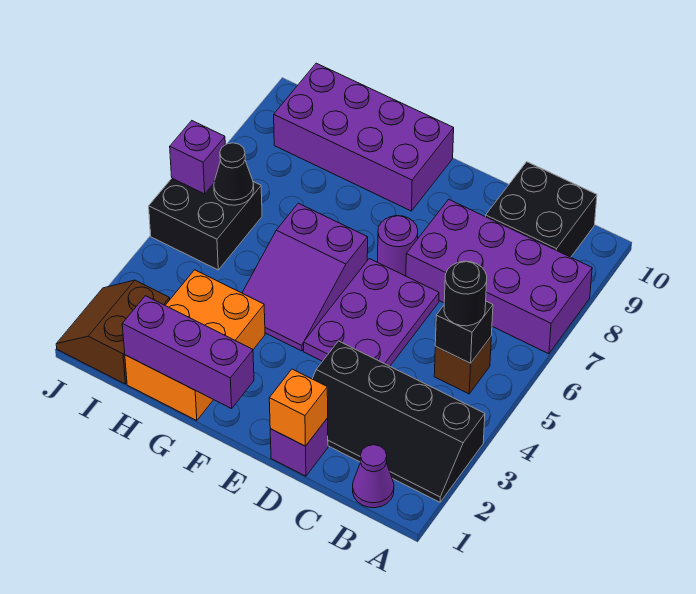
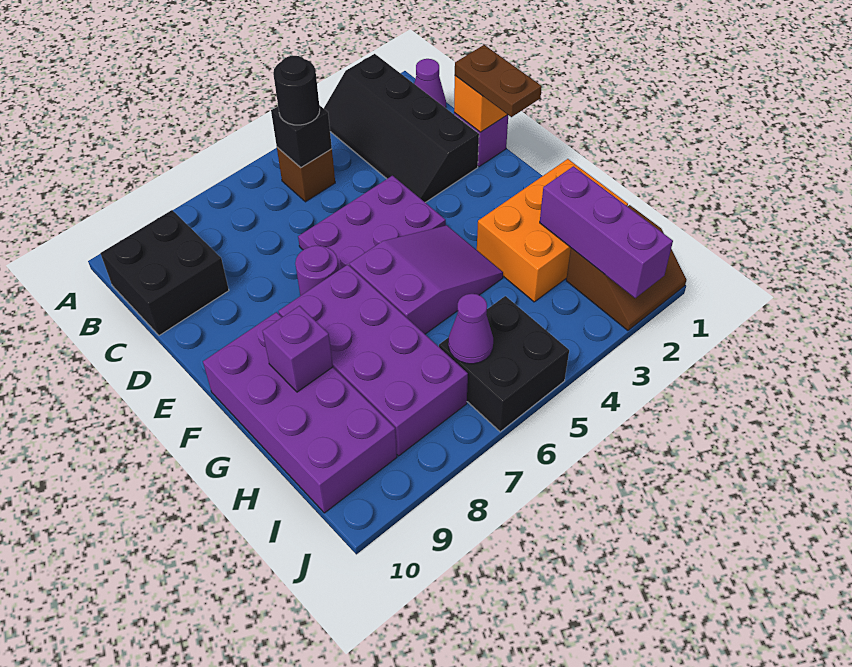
black slope A2:D3 level 1 top 3 -> black slope A2:D3 level 1 top 2
purple brick A7:D8 level 1 -> purple brick F7:I8 level 1
none -> brown plate D1:E1 level 3
purple brick F1:H1 level 2 -> purple brick H2:J2 level 2
black cone I6 level 2 -> purple cone I6 level 2
purple brick J6 level 2 -> purple brick G9 level 2

